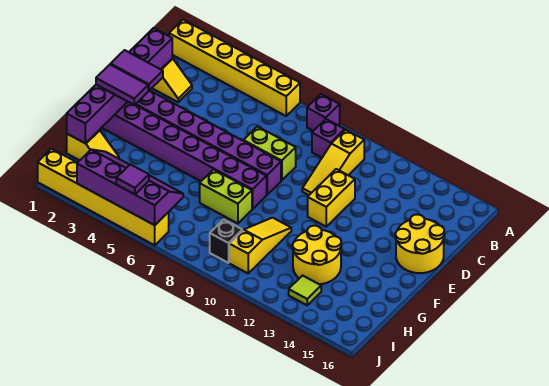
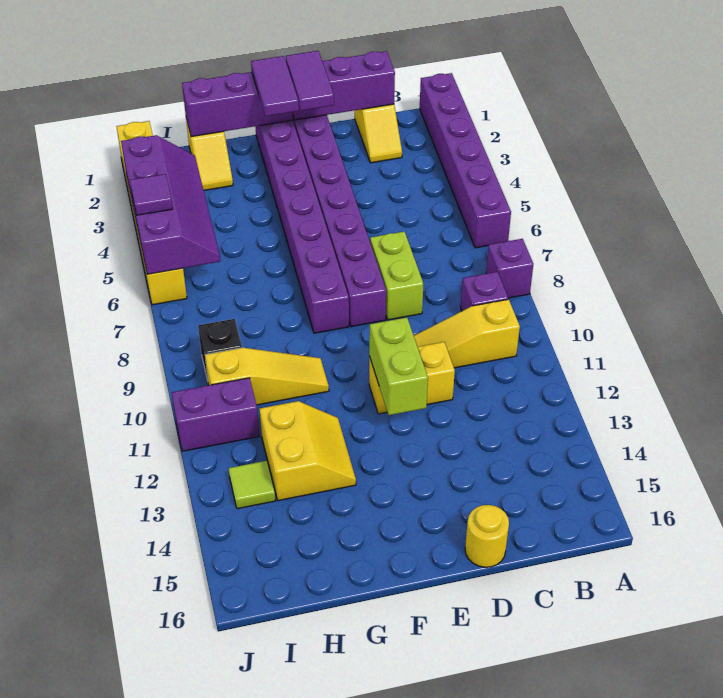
yellow brick A1:A6 level 1 -> purple brick A1:A6 level 1
yellow round brick D15:E16 level 1 -> yellow round brick D16 level 1
lime brick G7:G8 level 1 -> lime brick E11:E12 level 2
yellow round brick G12:H13 level 1 -> yellow slope G12:H13 level 1 top H
none -> purple brick I11:J11 level 1

